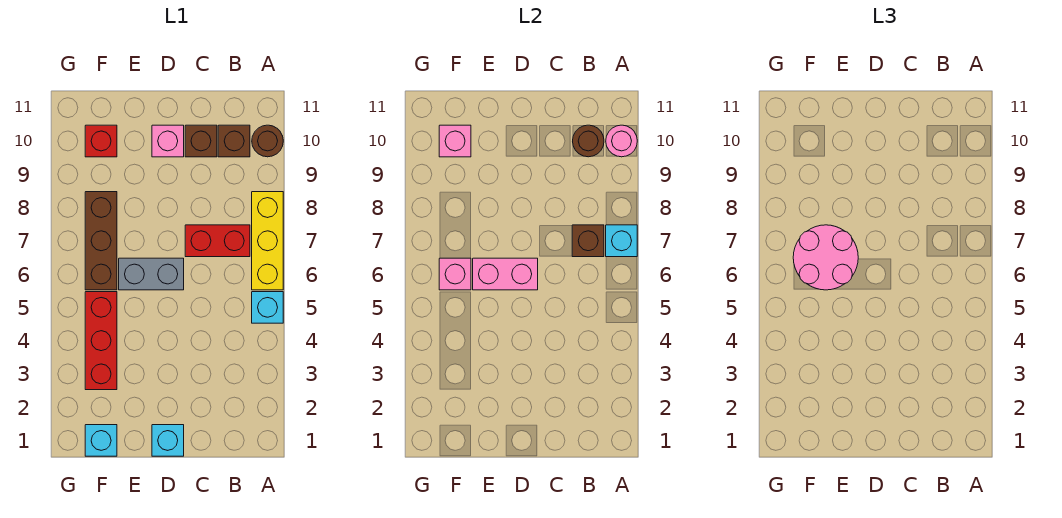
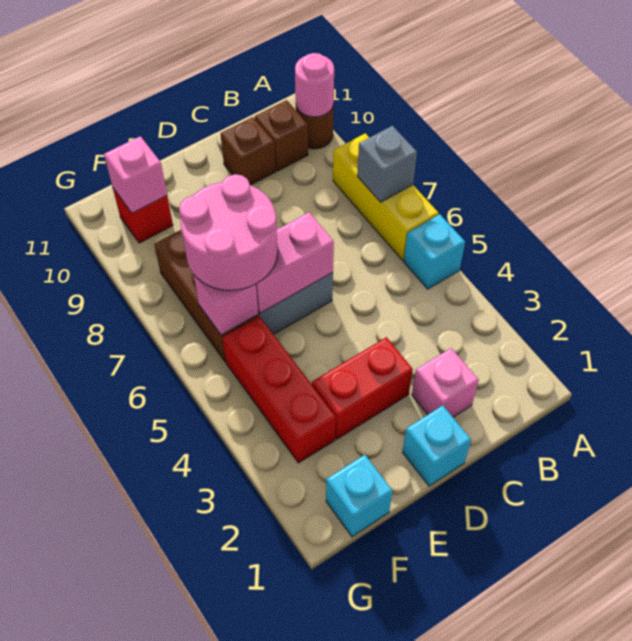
cyan brick A7 level 2 -> grey brick A7 level 2
red brick B7:C7 level 1 -> red brick D3:E3 level 1
brown brick B7 level 2 -> none
brown round brick B10 level 2 -> none
pink brick D10 level 1 -> pink brick C2 level 1

